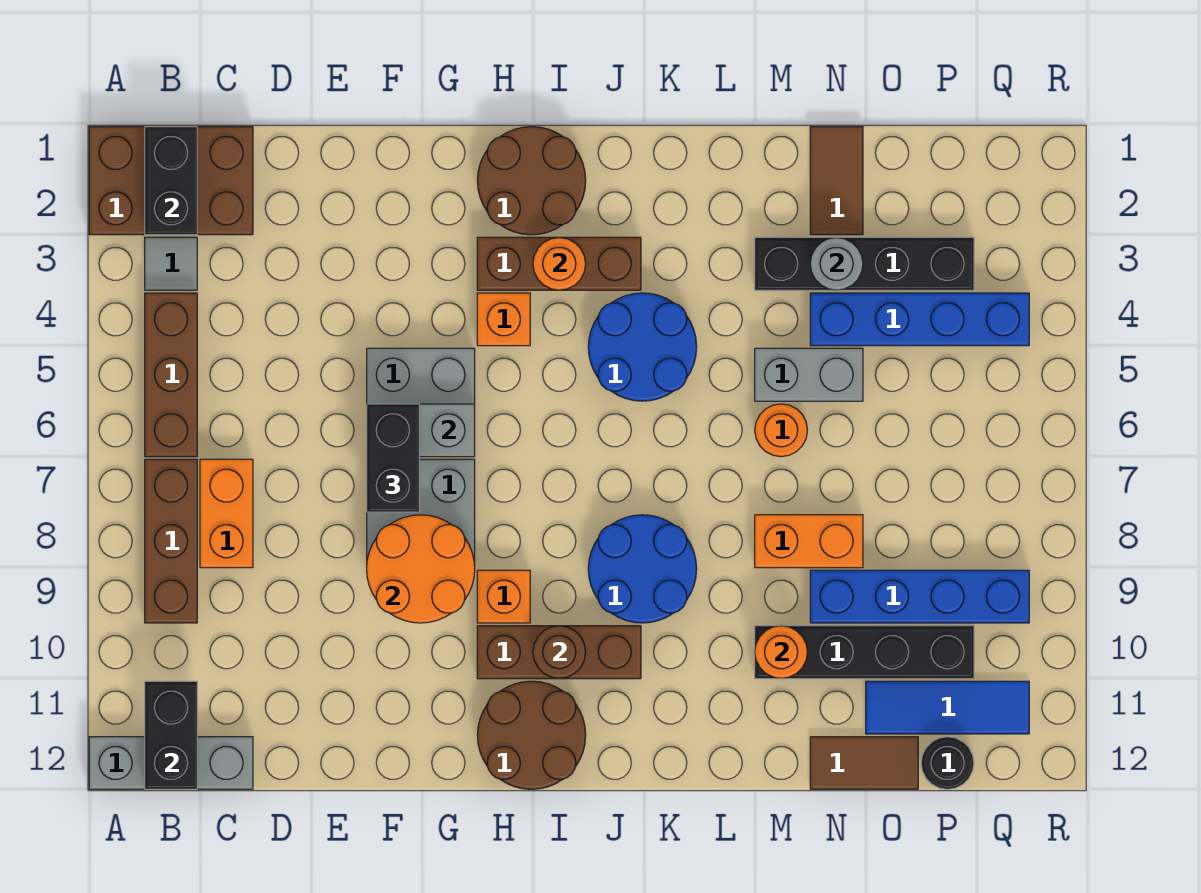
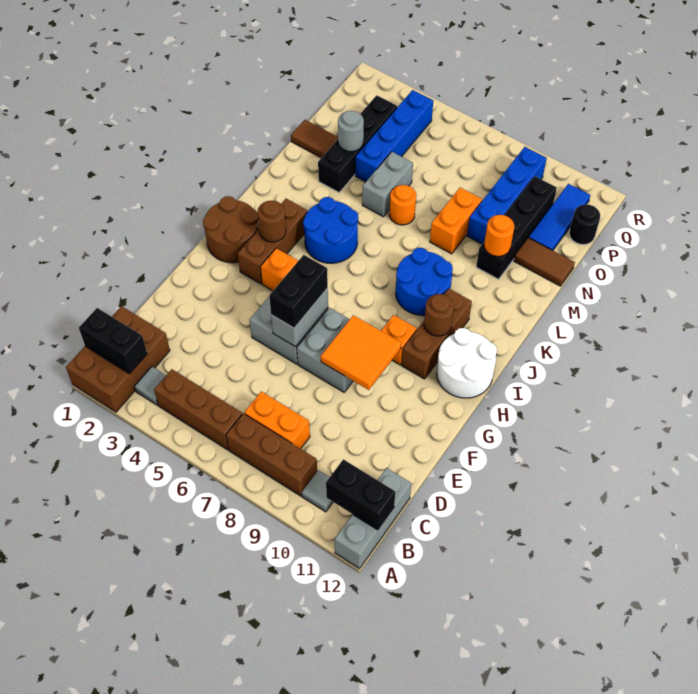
none -> grey tile B10 level 1
black brick F6:F7 level 3 -> black brick F6:G6 level 3
orange round brick F8:G9 level 2 -> orange tile F8:G9 level 2
brown round brick H11:I12 level 1 -> white round brick H11:I12 level 1
orange round brick I3 level 2 -> brown round brick I3 level 2
brown tile N12:O12 level 1 -> brown tile N11:N12 level 1

